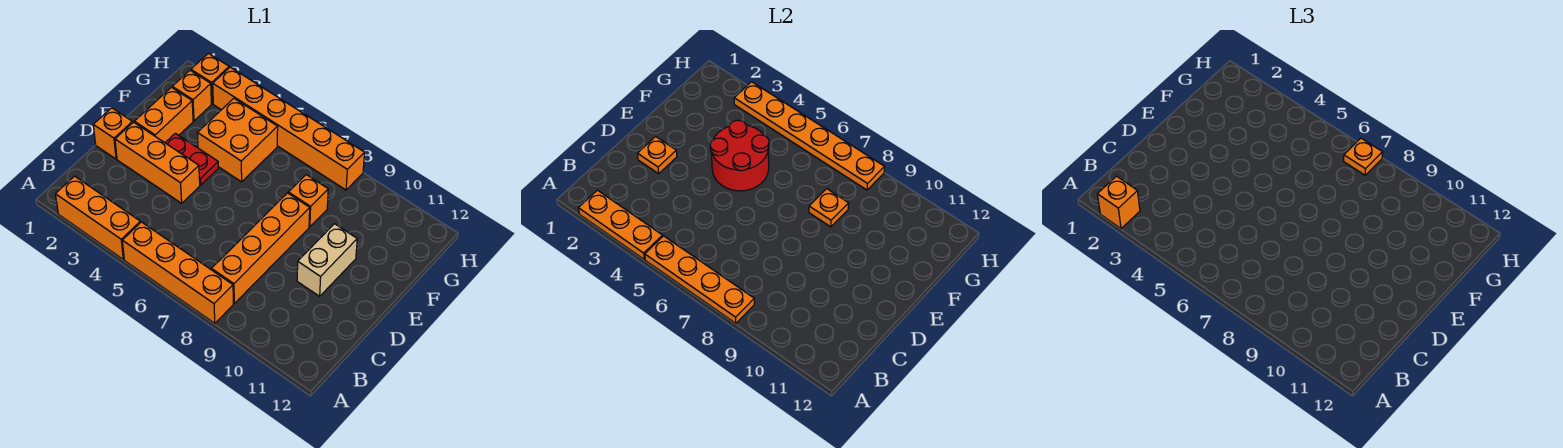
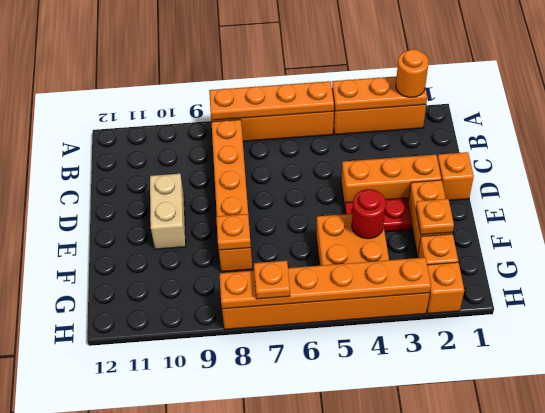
orange brick A2 level 3 -> orange round brick A2 level 3
orange plate D2 level 2 -> orange plate F2 level 2
red round brick E4:F5 level 2 -> red round brick F4 level 2

